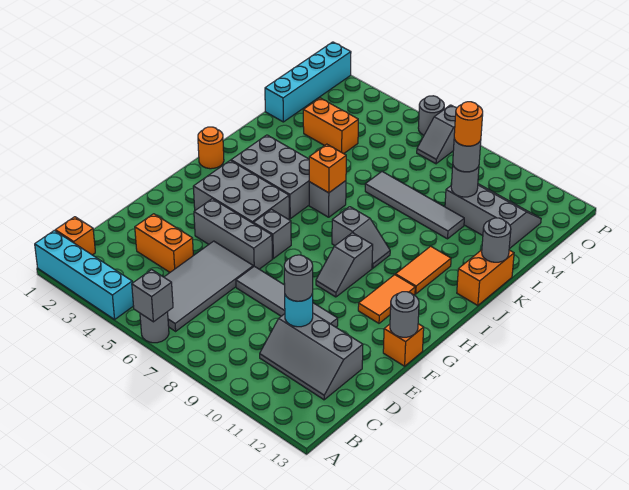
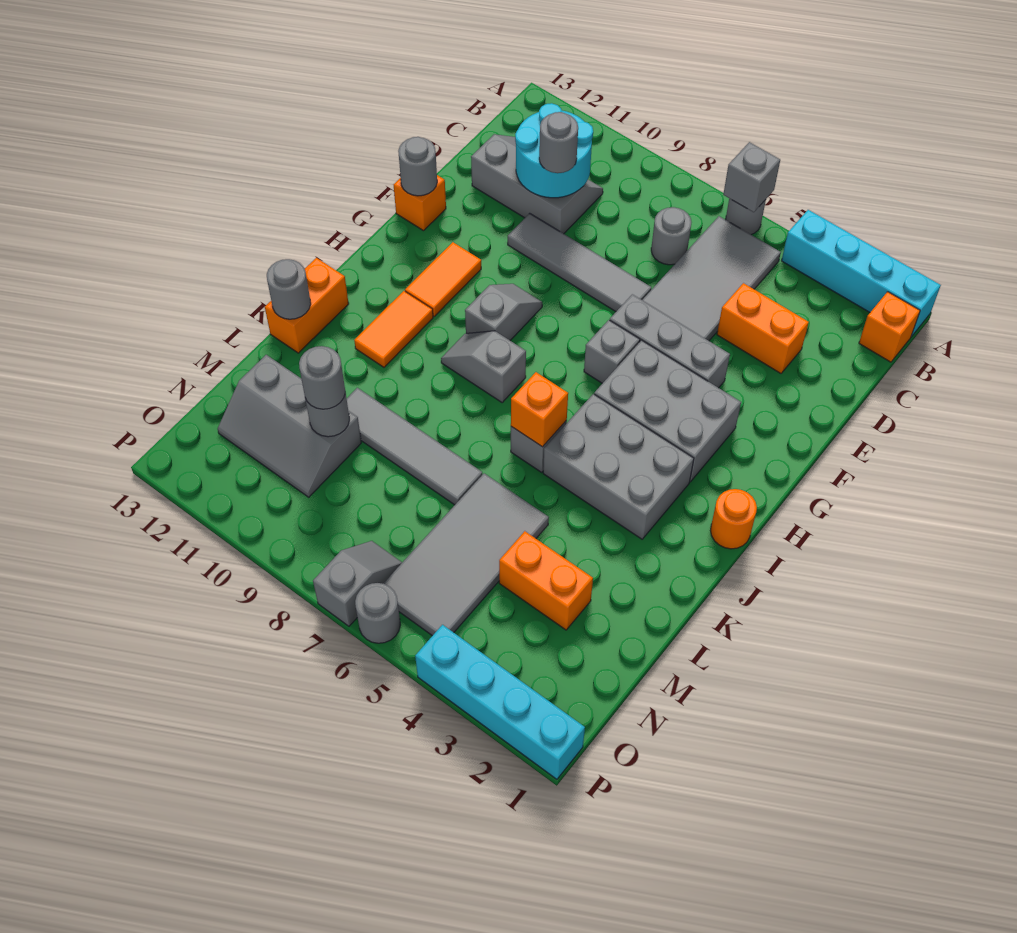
none -> grey round brick C7 level 1
cyan round brick D10 level 2 -> cyan round brick C10:D11 level 2
none -> grey tile L5:O6 level 1
cyan brick M1:P1 level 1 -> cyan brick P1:P4 level 1
orange round brick M10 level 4 -> none

